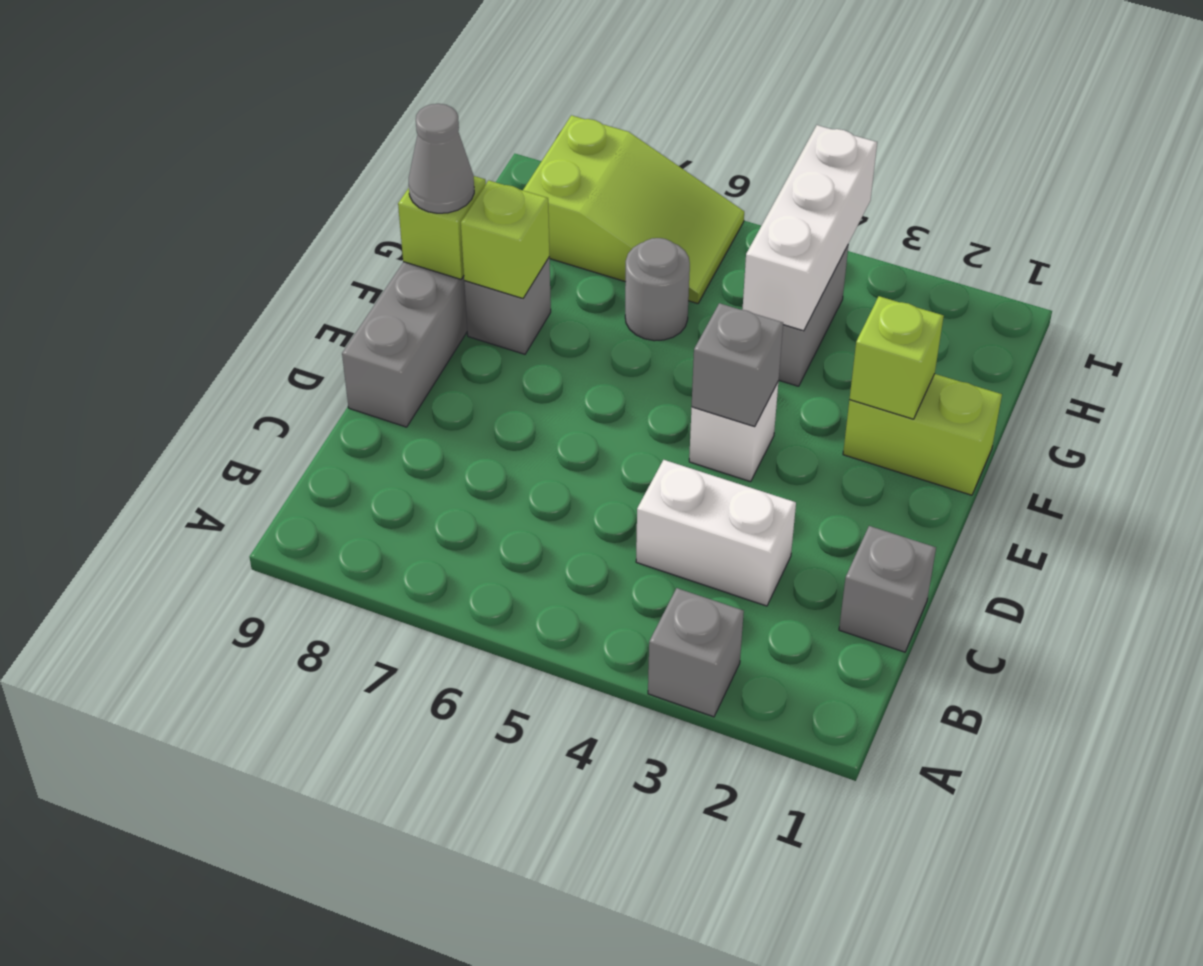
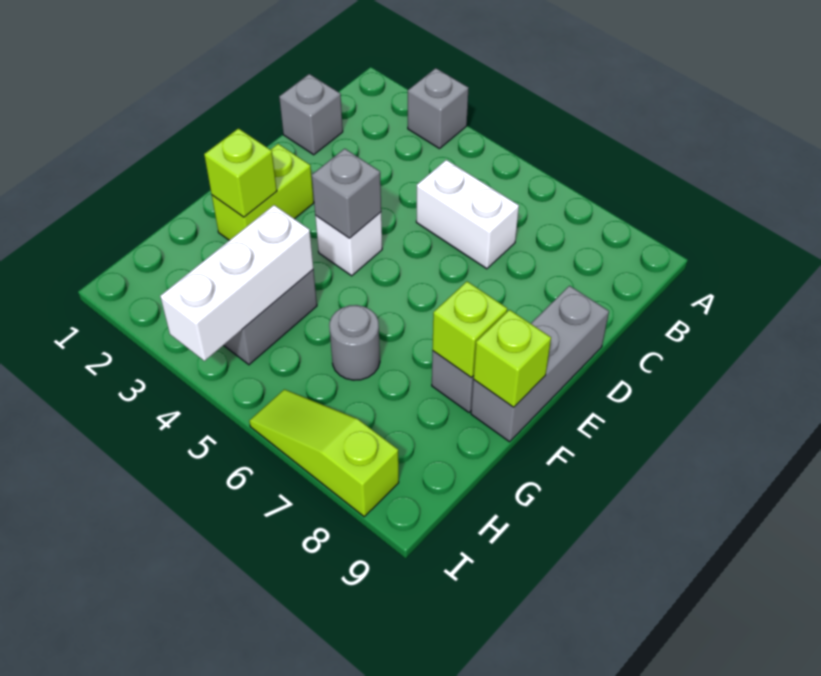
white brick C3:C4 level 1 -> white brick C5:C6 level 1
lime brick F1:F2 level 1 -> lime brick E2:F2 level 1
grey cone F9 level 3 -> none
lime slope H6:I8 level 1 top 8 -> lime slope I6:I8 level 1 top 8

